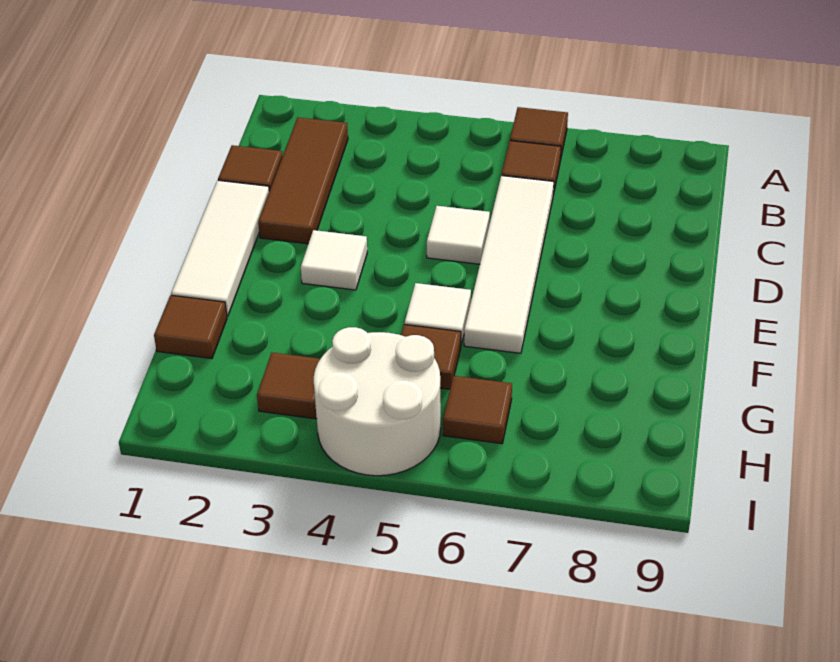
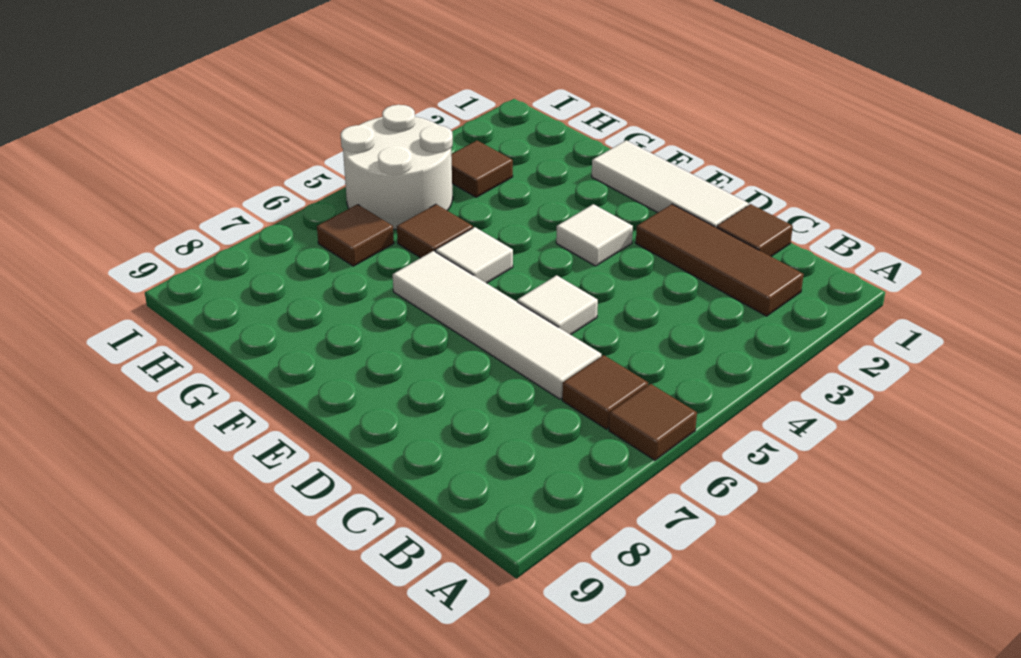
brown tile G1 level 1 -> none

